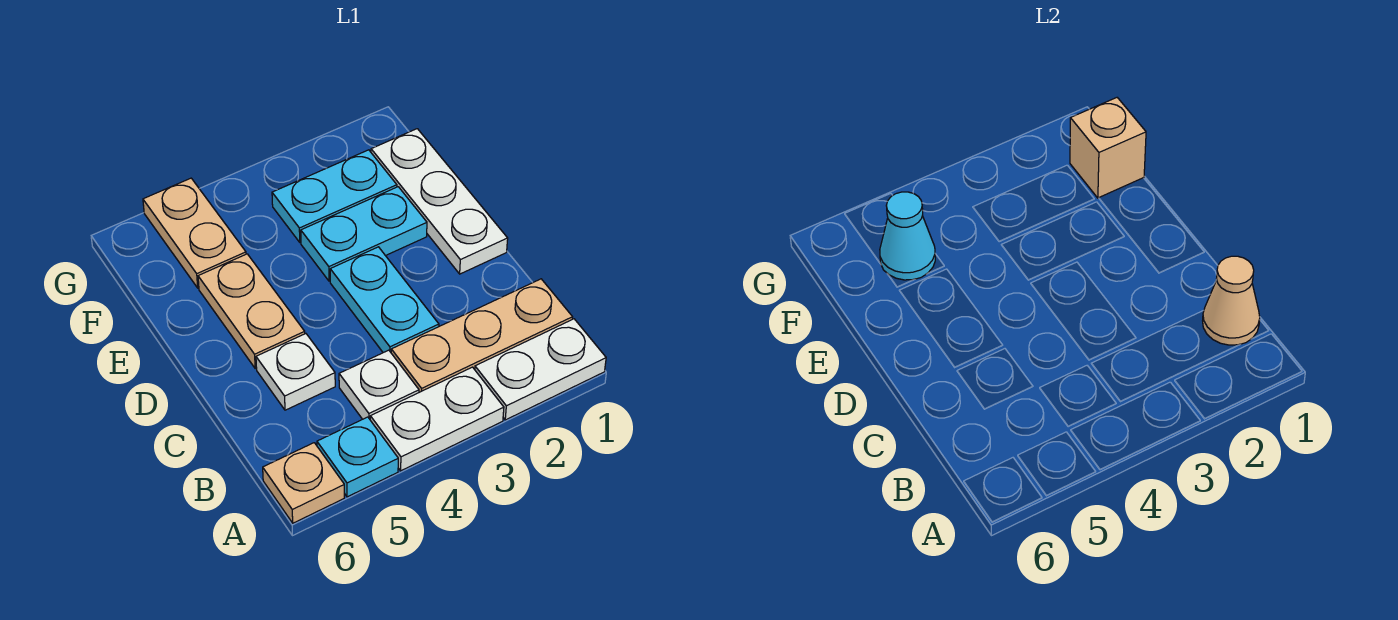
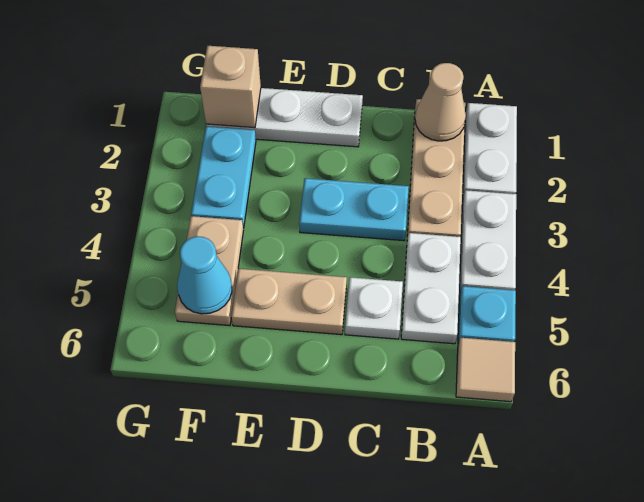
tan plate A6 level 1 -> tan tile A6 level 1
white plate B4 level 1 -> white plate B4:B5 level 1
cyan plate E2:E3 level 1 -> none
tan plate F5:G5 level 1 -> tan plate F4:F5 level 1

